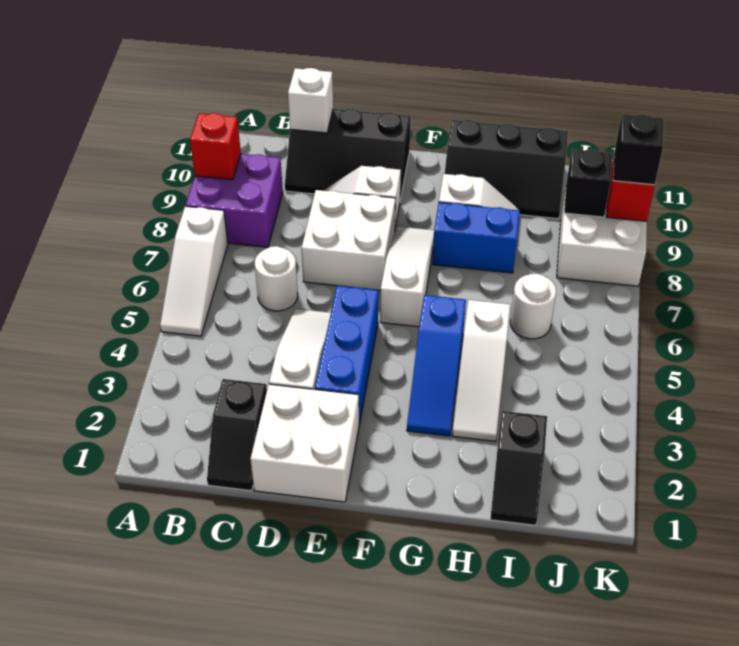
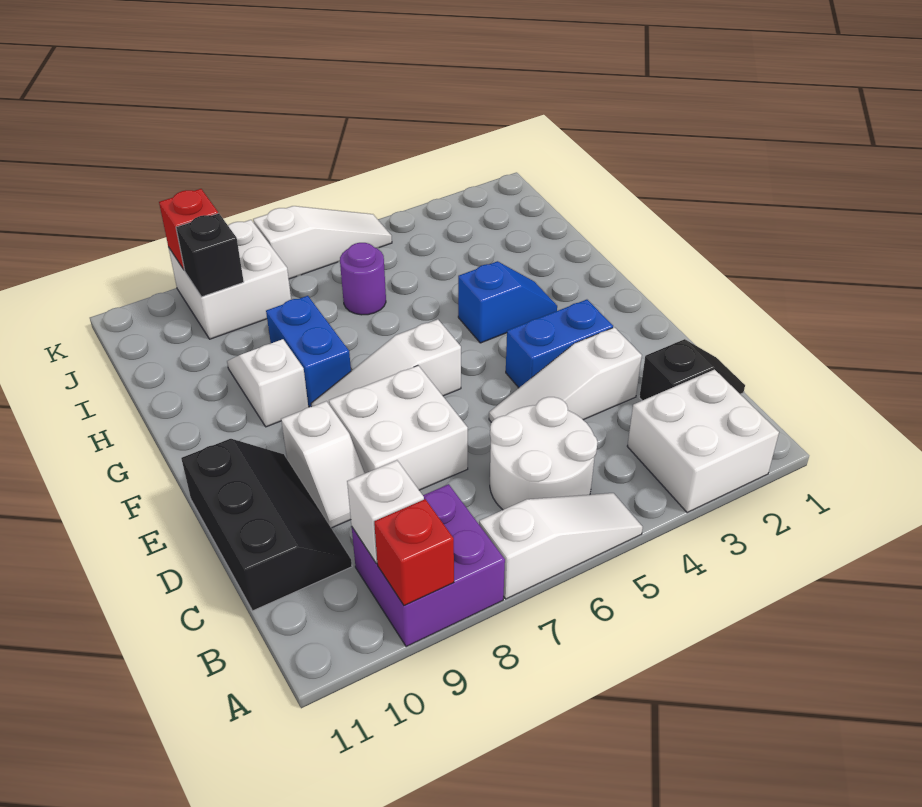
white round brick C6 level 1 -> white round brick B5:C6 level 1
white brick C11 level 2 -> white brick B9 level 2
white brick D1:E2 level 1 -> white brick A2:B3 level 1
blue brick E3:E5 level 1 -> blue brick E3:E4 level 1
blue slope G3:G5 level 1 top 5 -> blue slope G3:G4 level 1 top 4
black slope G10:I11 level 1 top 11 -> none
white slope H3:H5 level 1 top 5 -> white slope K5:K7 level 1 top 7
black slope I1:I2 level 1 top 2 -> none
white round brick I6 level 1 -> purple round brick I6 level 1
black brick K9 level 3 -> none

